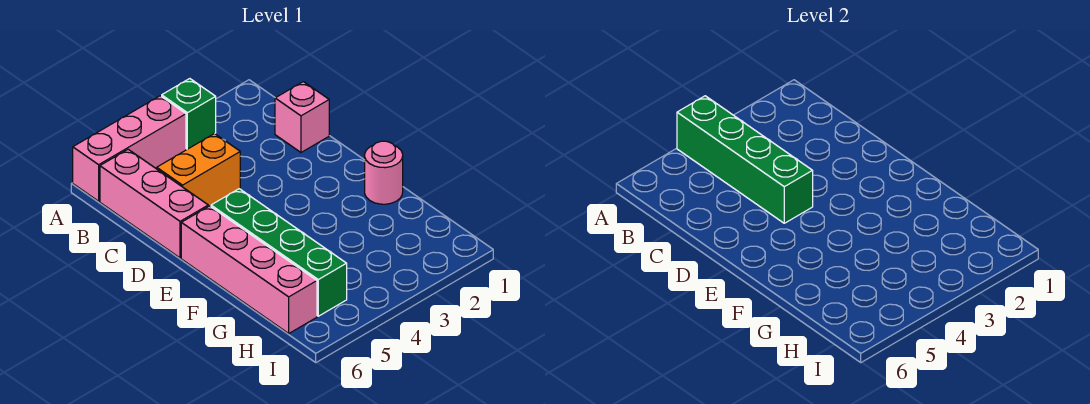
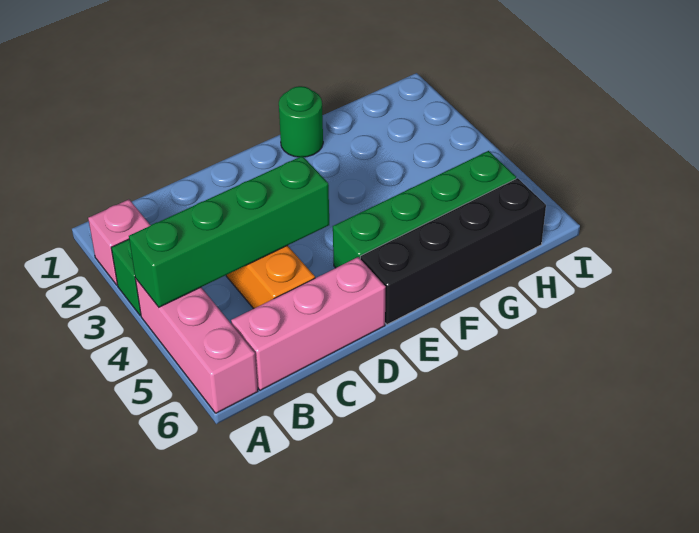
pink brick C1 level 1 -> pink brick A2 level 1
pink brick E6:H6 level 1 -> black brick E6:H6 level 1
pink round brick F1 level 1 -> green round brick F1 level 1

